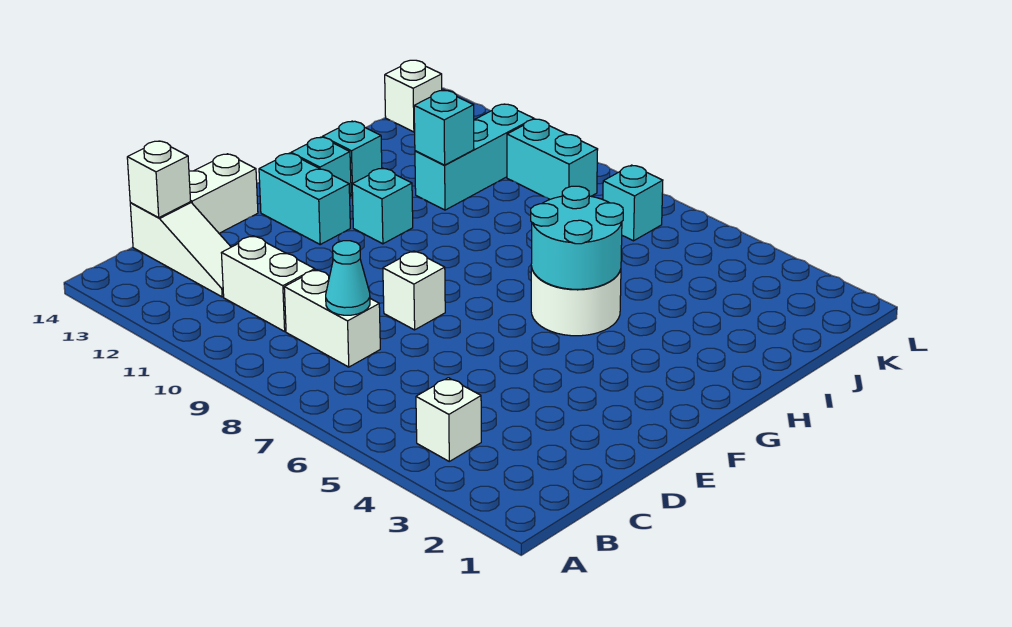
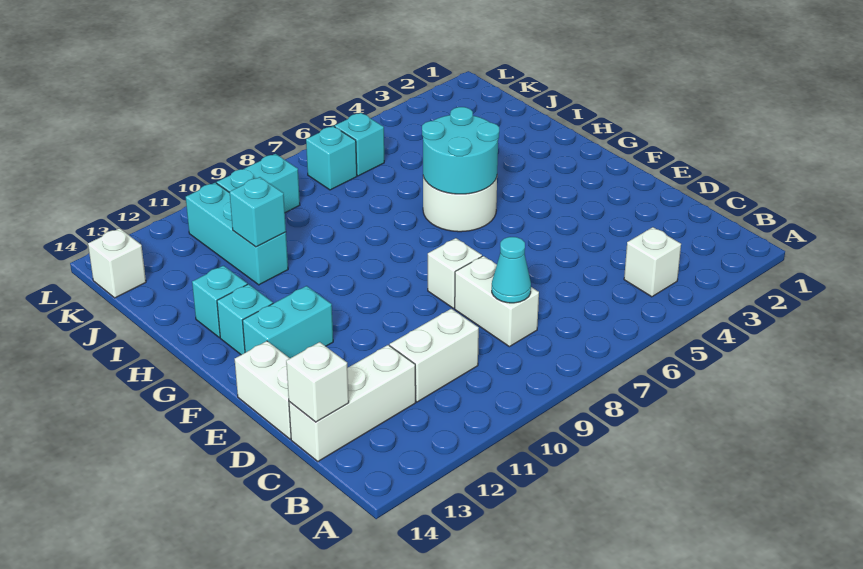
white brick C8:C9 level 1 -> white brick C8:D8 level 1
white slope C12:C14 level 1 top 14 -> white brick C12:C14 level 1
cyan brick G11 level 1 -> cyan brick K6 level 1

